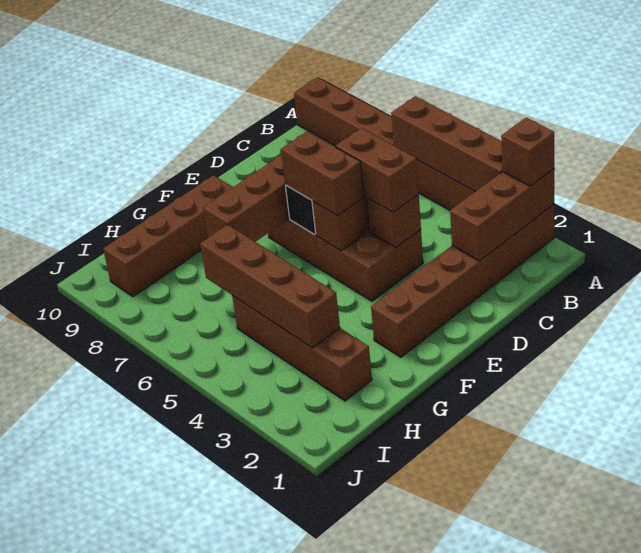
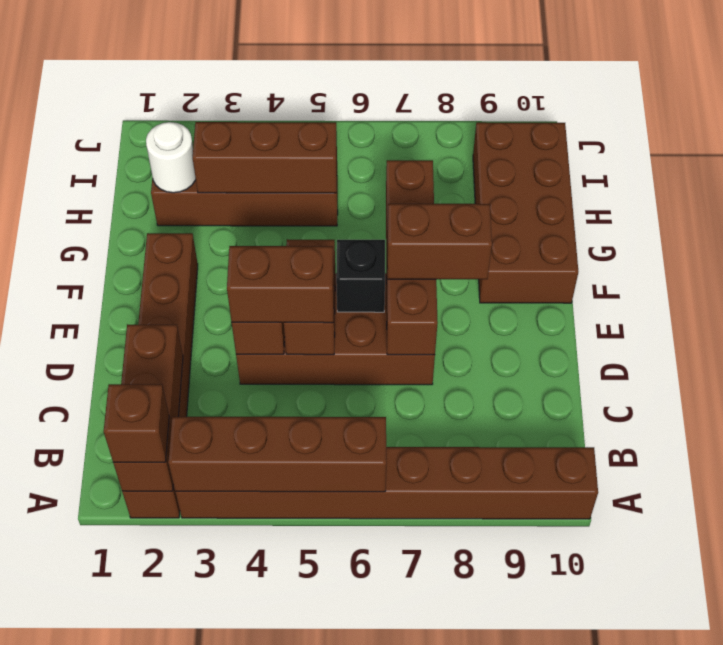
brown brick E5:E6 level 3 -> brown brick E7:E8 level 3
brown brick F9:I9 level 1 -> brown brick F9:I10 level 1
none -> white round brick H2 level 2
brown brick H3:H6 level 2 -> brown brick H3:H5 level 2

